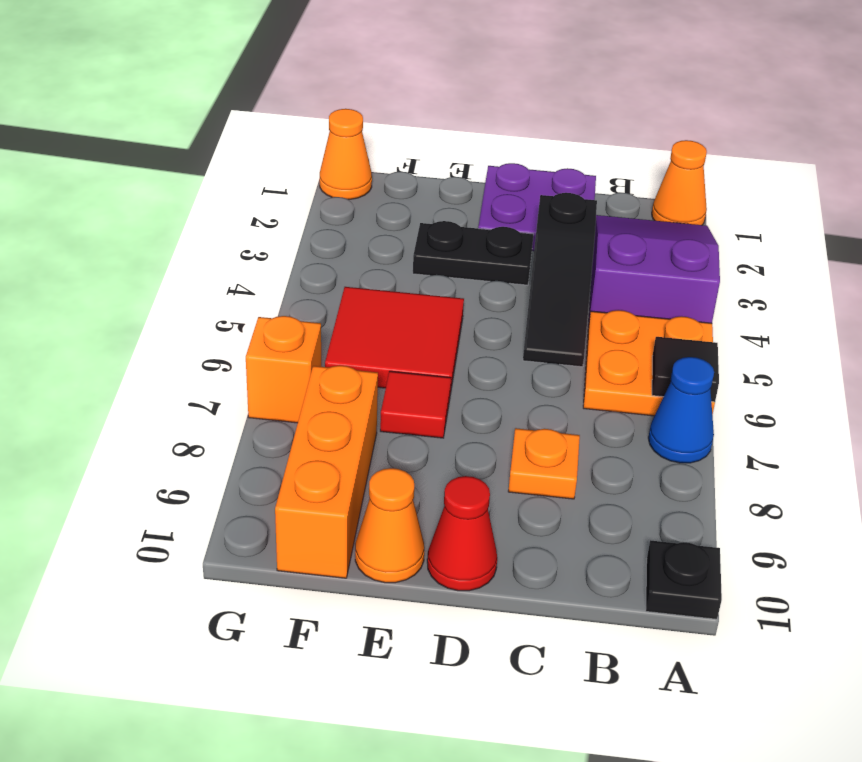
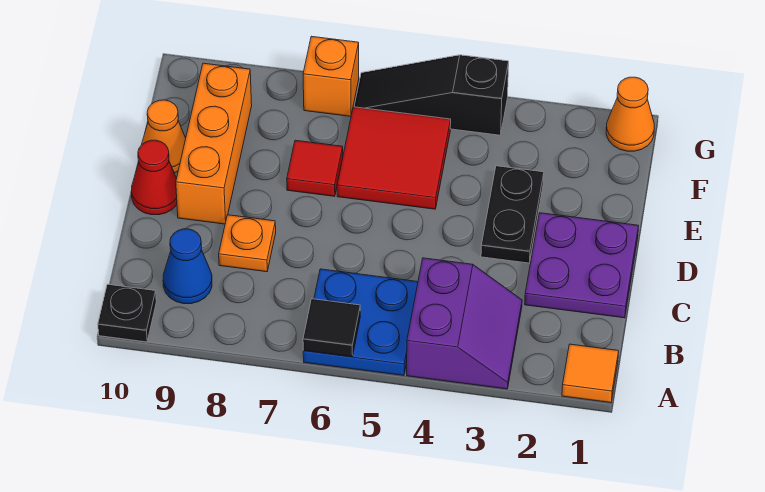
orange cone A1 level 1 -> orange tile A1 level 1
purple slope A2:B4 level 1 top 4 -> purple slope A3:B4 level 1 top 4
orange plate A5:B6 level 1 -> blue plate A5:B6 level 1
blue cone A7 level 1 -> blue cone B9 level 1
black slope C3:C5 level 1 top 3 -> black slope G4:G6 level 1 top 4
orange brick F8:F10 level 1 -> orange brick D9:F9 level 1

